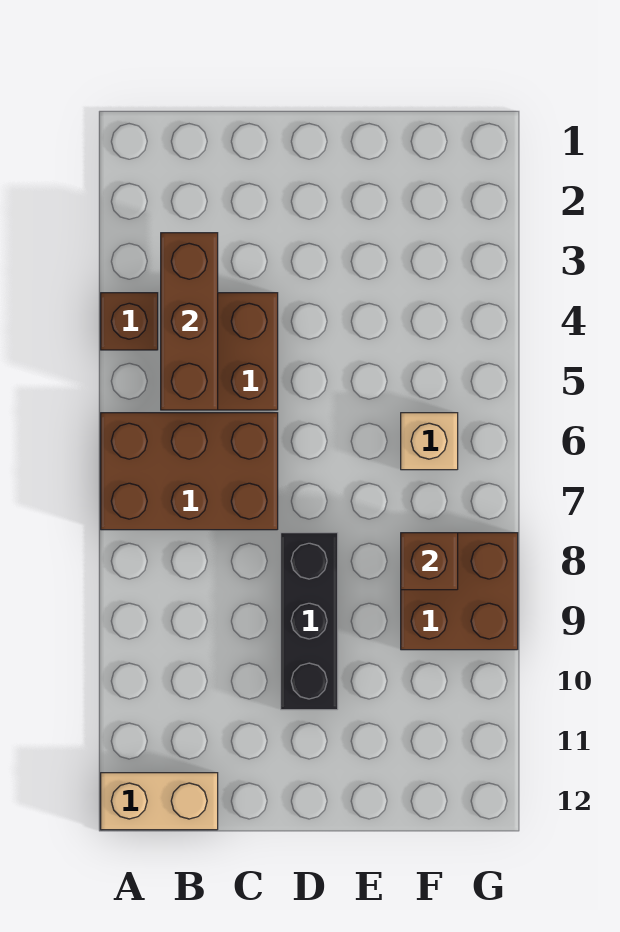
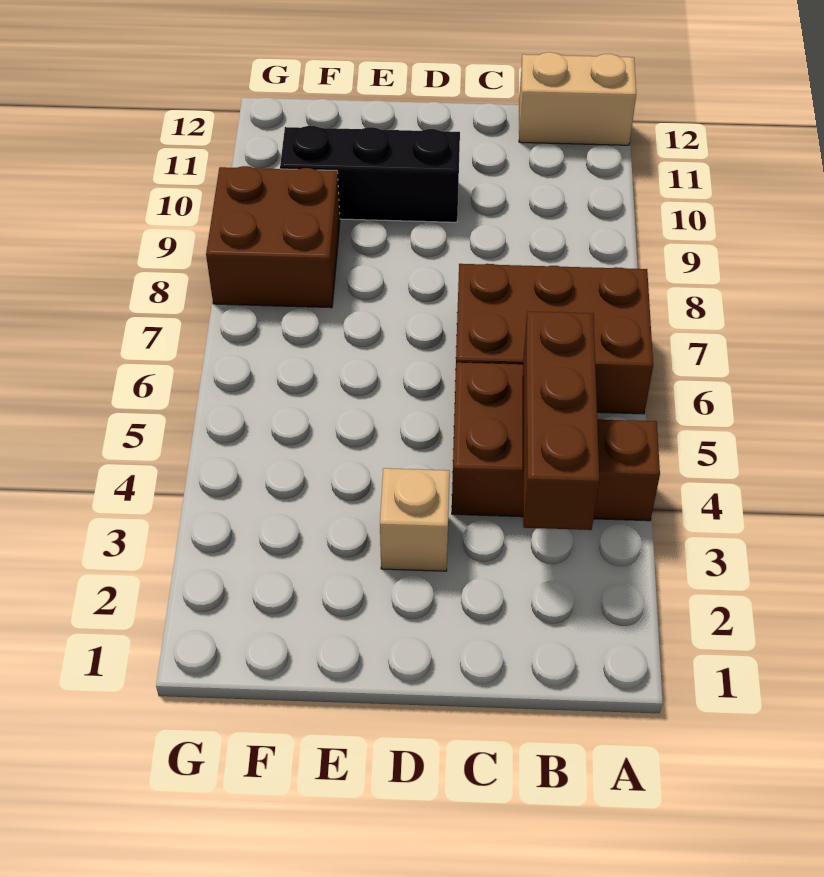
black brick D8:D10 level 1 -> black brick D10:F10 level 1
tan brick F6 level 1 -> tan brick D3 level 1
brown brick F8 level 2 -> none

